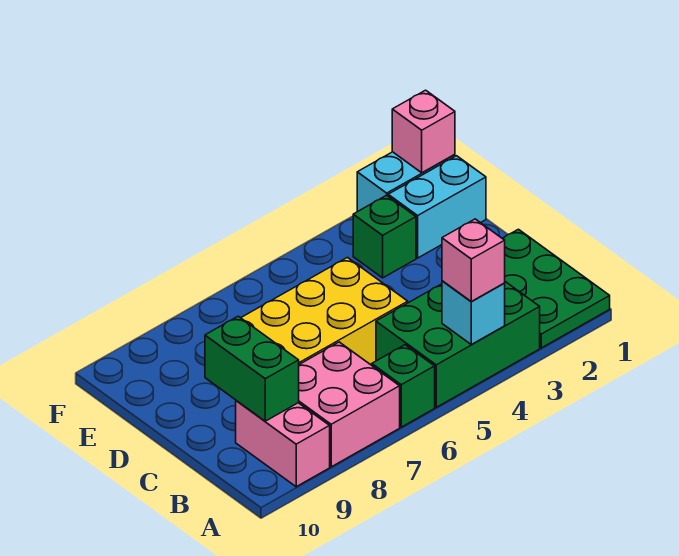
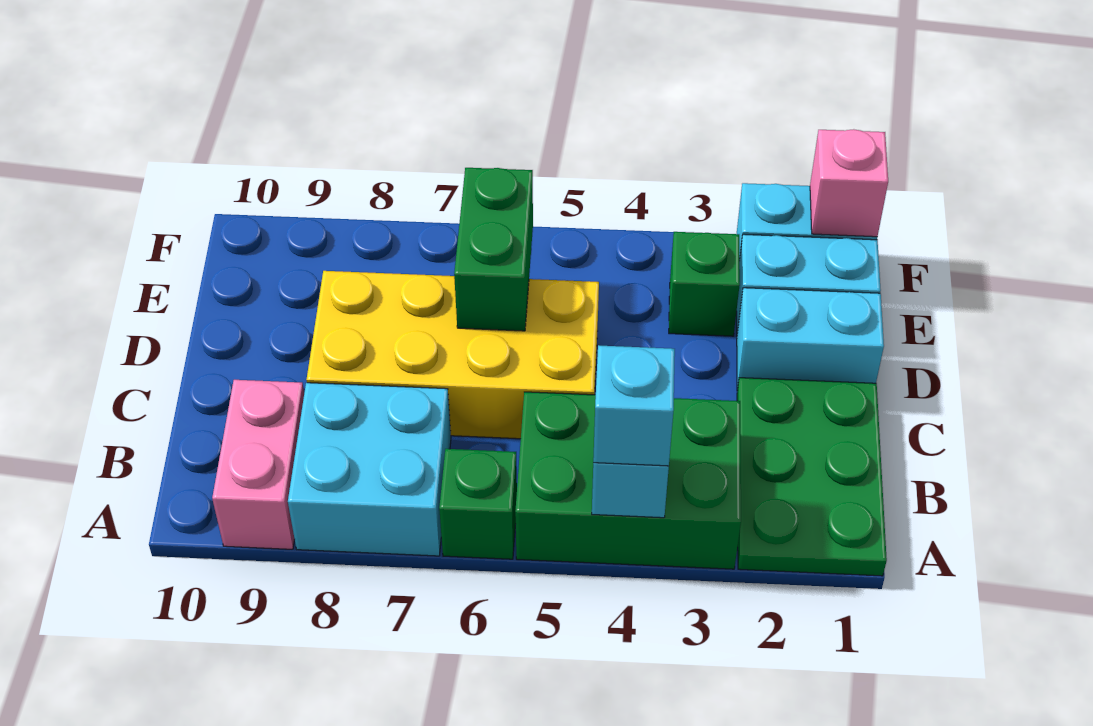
pink brick A4 level 3 -> cyan brick A4 level 3
pink brick A7:B8 level 1 -> cyan brick A7:B8 level 1
green brick B9:C9 level 2 -> green brick D6:E6 level 2
none -> cyan brick D1:D2 level 1

